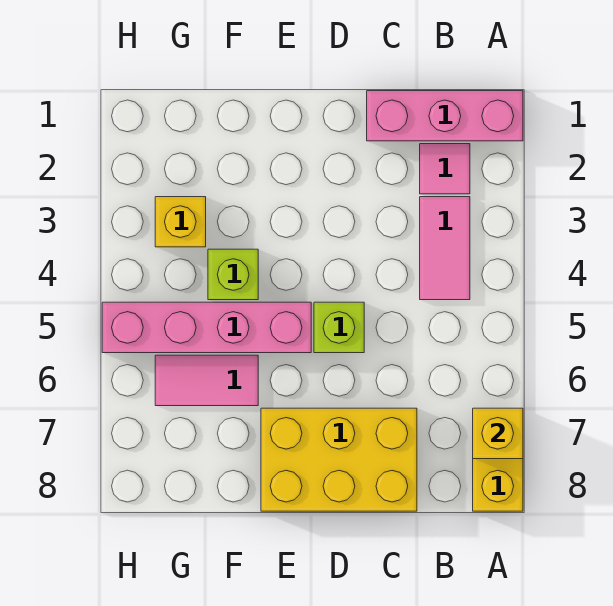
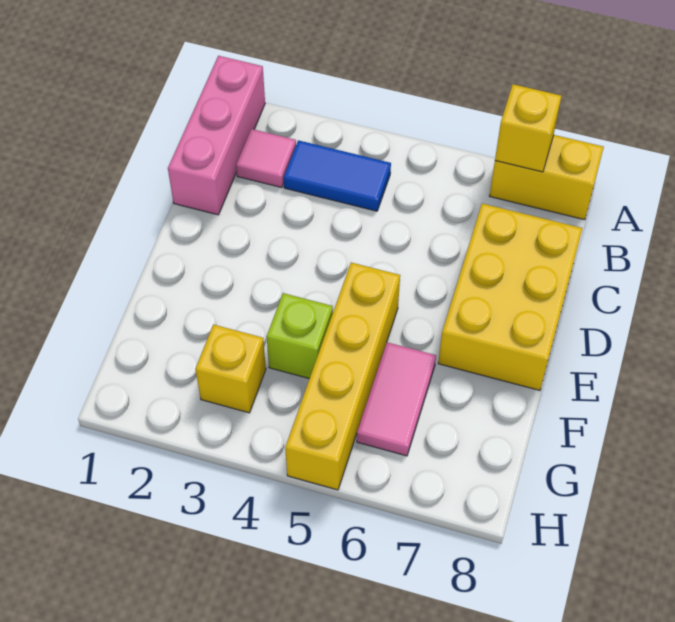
pink tile B3:B4 level 1 -> blue tile B3:B4 level 1
lime brick D5 level 1 -> none
pink brick E5:H5 level 1 -> yellow brick E5:H5 level 1

